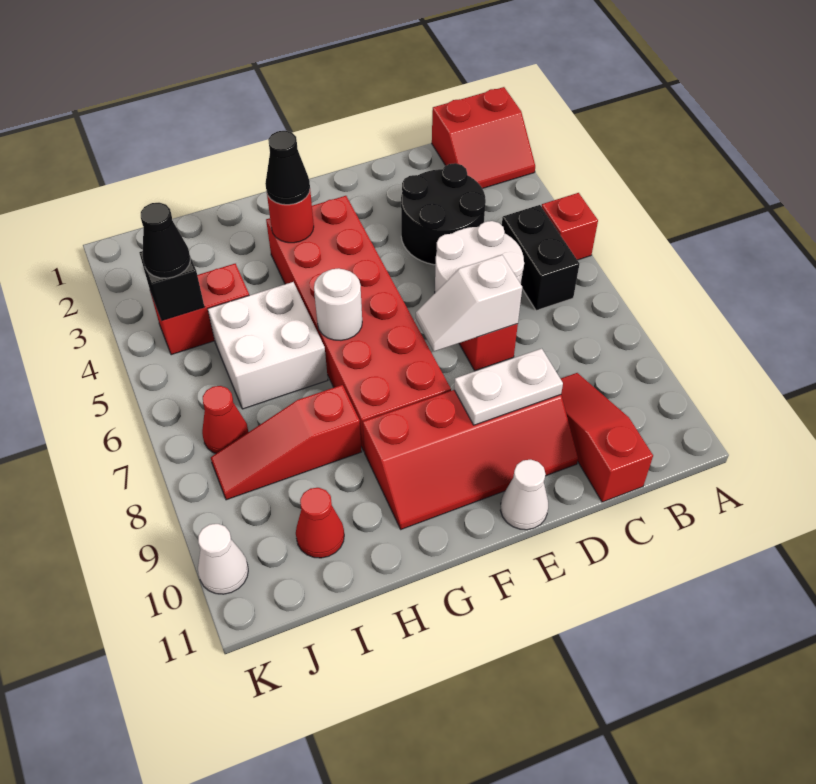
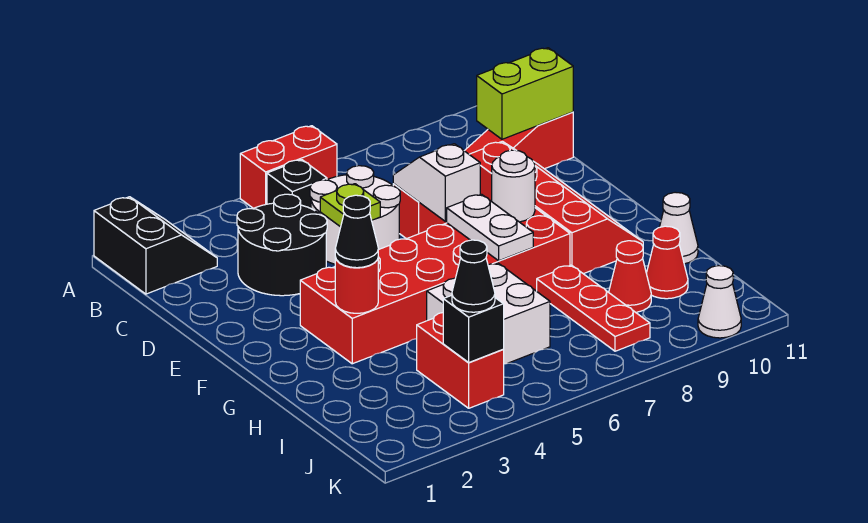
red slope A1:B2 level 1 top 1 -> black slope A1:B2 level 1 top 1
red brick A5 level 1 -> red brick A5:A6 level 1
black brick B5:B6 level 1 -> black brick B5 level 1
none -> lime brick C10:C11 level 2
none -> lime plate D5 level 2
white slope D7:E7 level 2 top D -> white slope D7:E7 level 2 top E
white plate D9:E9 level 2 -> white plate F7:G7 level 2
white cone E11 level 1 -> white cone H11 level 1
white round brick G6 level 2 -> white round brick F8 level 2
red slope H8:J8 level 1 top H -> red plate H8:J8 level 1
red cone J7 level 1 -> red cone I9 level 1

